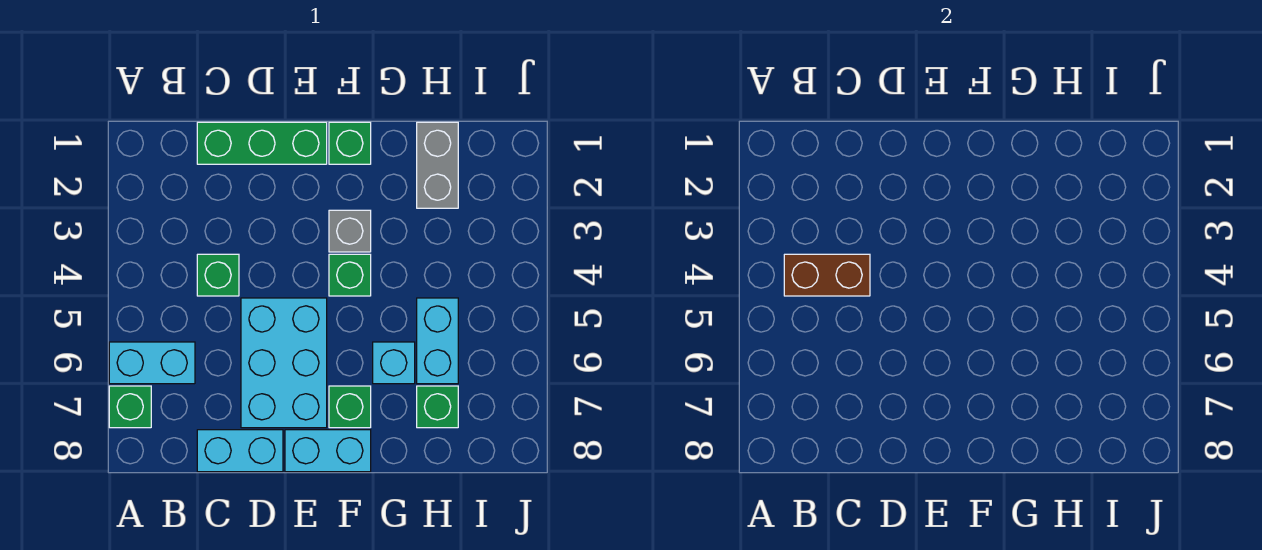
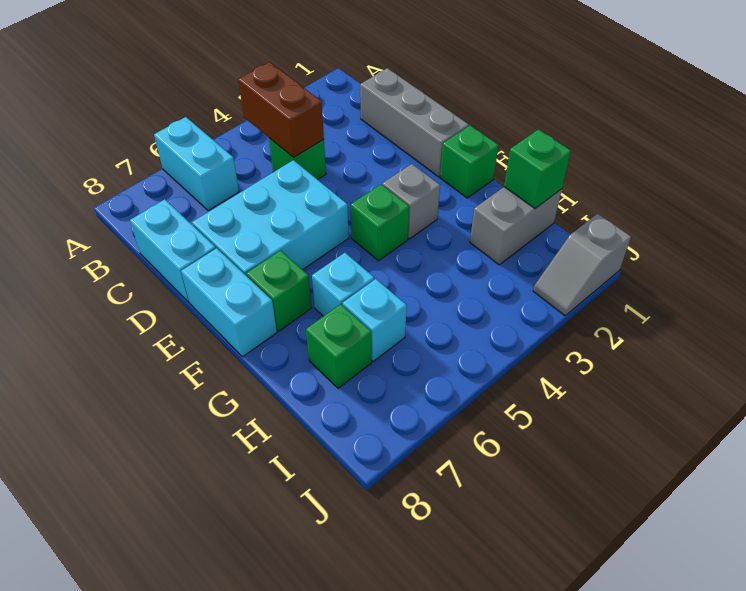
green brick A7 level 1 -> green brick H1 level 2
green brick C1:E1 level 1 -> grey brick C1:E1 level 1
cyan brick H5:H6 level 1 -> cyan brick H6 level 1
none -> grey slope J1:J2 level 1 top 1

